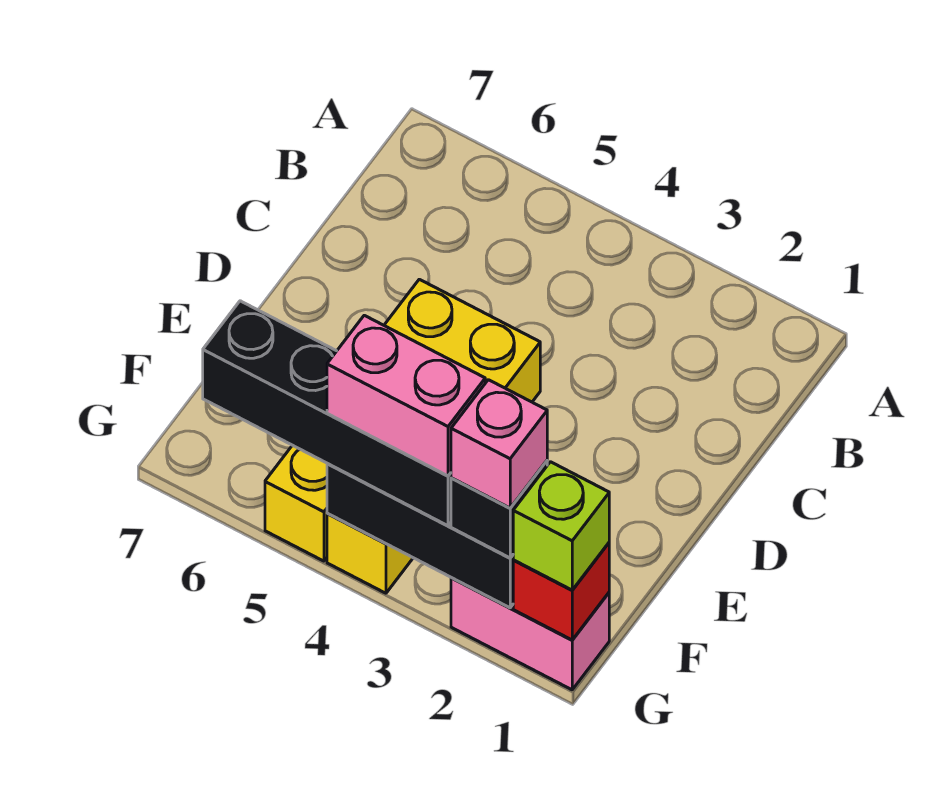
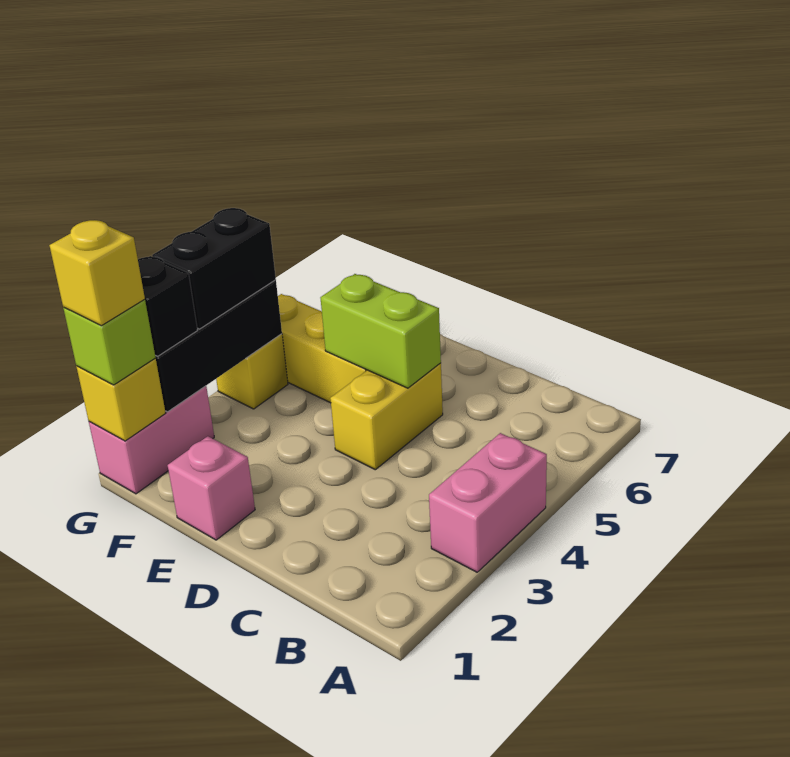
none -> lime brick D5:E5 level 2
red brick G1 level 2 -> yellow brick G1 level 2
none -> yellow brick G1 level 4
pink brick G2 level 4 -> pink brick E1 level 1
black brick G3:G6 level 3 -> black brick G3:G4 level 3
pink brick G3:G4 level 4 -> pink brick A3:A4 level 1

